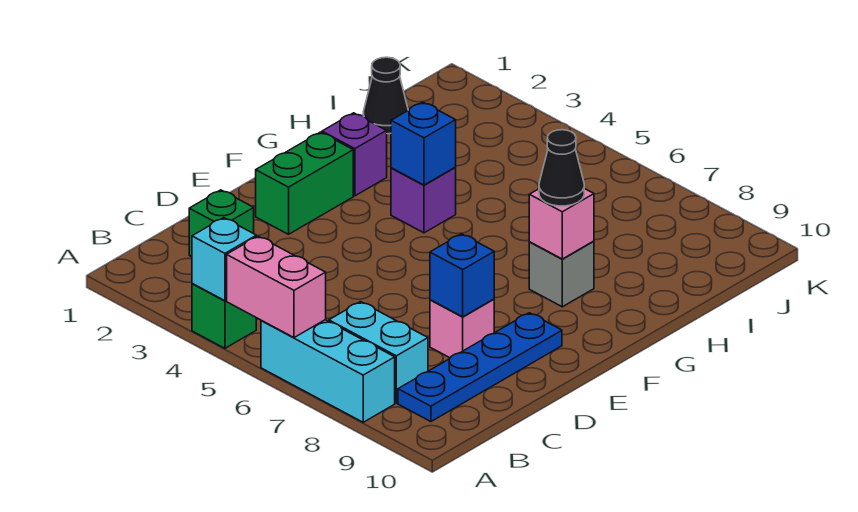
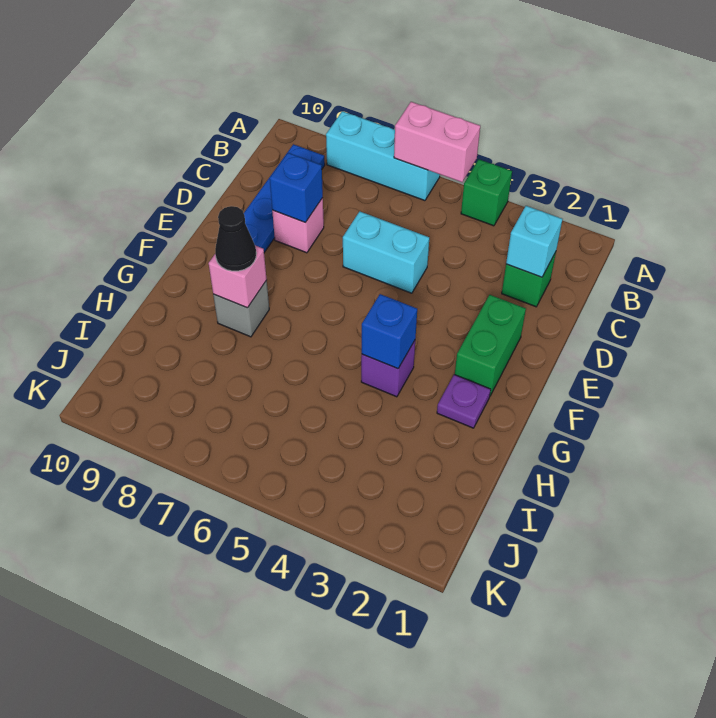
cyan brick A4 level 2 -> cyan brick C2 level 2
cyan brick B7:B8 level 1 -> cyan brick D5:D6 level 1
purple brick G2 level 1 -> purple plate G2 level 1
black cone I1 level 1 -> none

